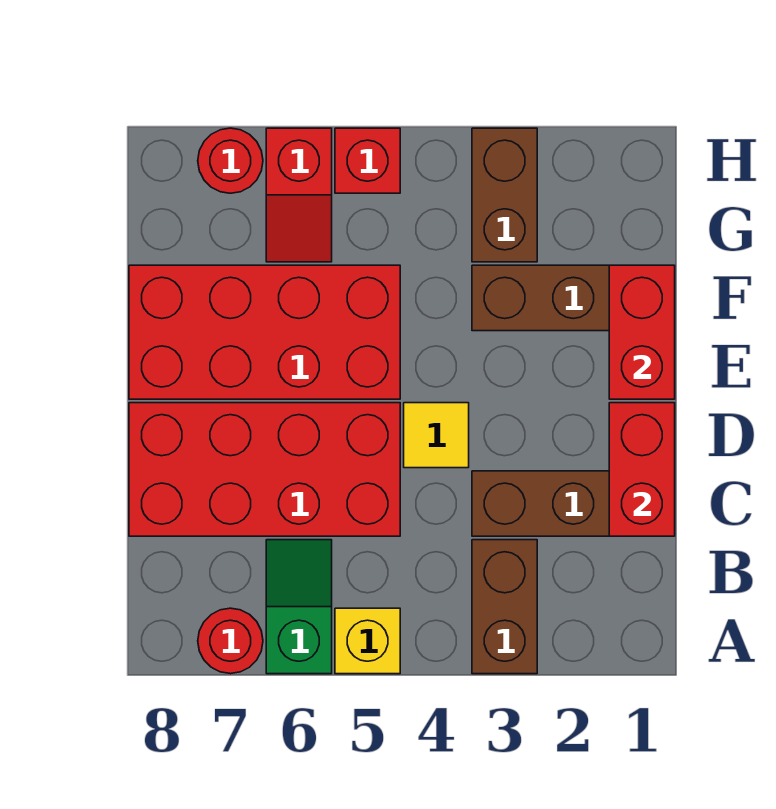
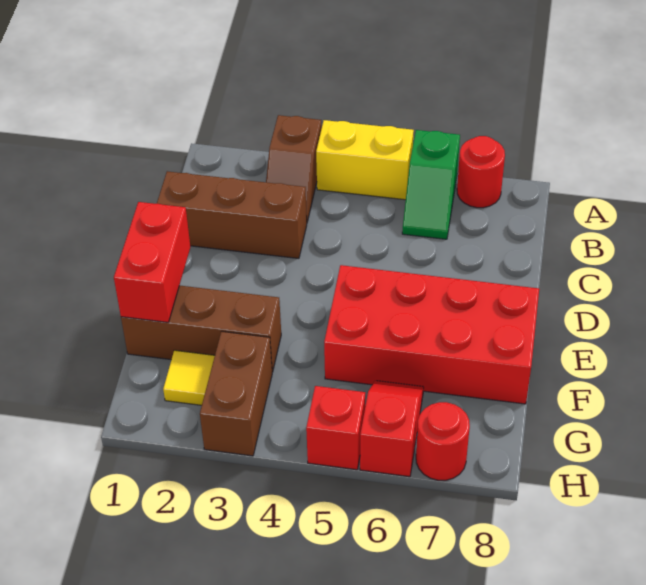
brown brick A3:B3 level 1 -> brown slope A3:B3 level 1 top A
yellow brick A5 level 1 -> yellow brick A4:A5 level 1
red brick C1:D1 level 2 -> none
red brick C5:D8 level 1 -> none
yellow tile D4 level 1 -> yellow tile G2 level 1

